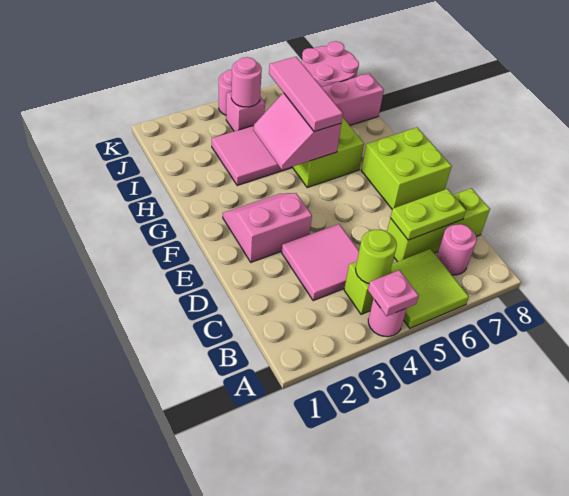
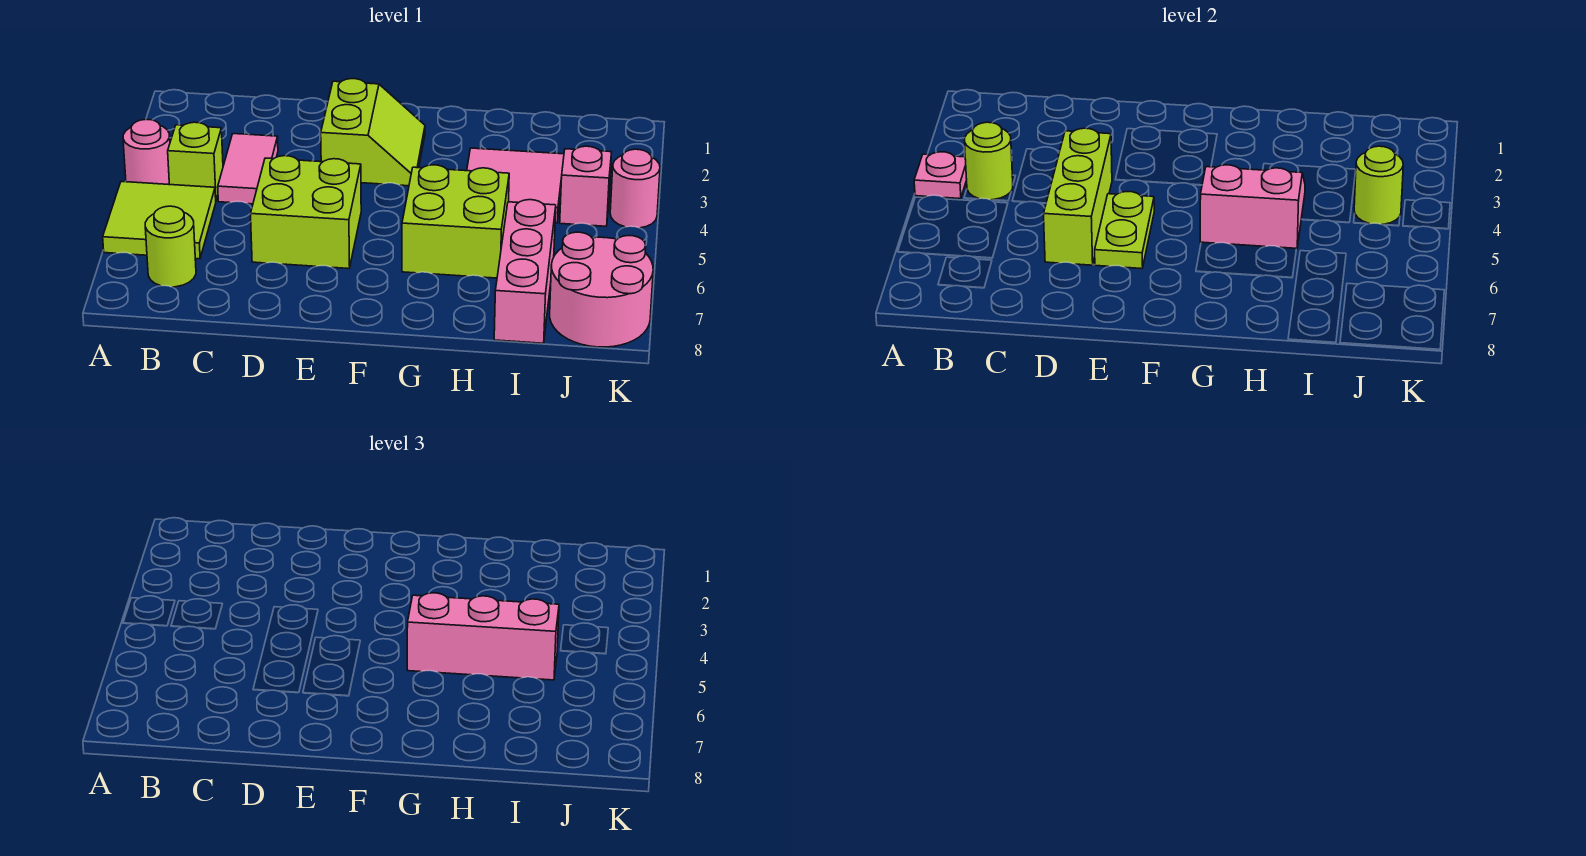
pink round brick B7 level 1 -> lime round brick B7 level 1
pink tile C3:D4 level 1 -> pink tile C3:C4 level 1
lime brick C6:C8 level 1 -> lime brick D4:D6 level 2
lime plate C6:C7 level 2 -> lime plate E5:E6 level 2
pink slope E2:F3 level 1 top E -> lime slope E2:F3 level 1 top E
lime brick E7:F8 level 1 -> lime brick D5:E6 level 1
pink tile G5:I5 level 3 -> pink brick G5:I5 level 3
pink round brick J4 level 2 -> lime round brick J4 level 2

